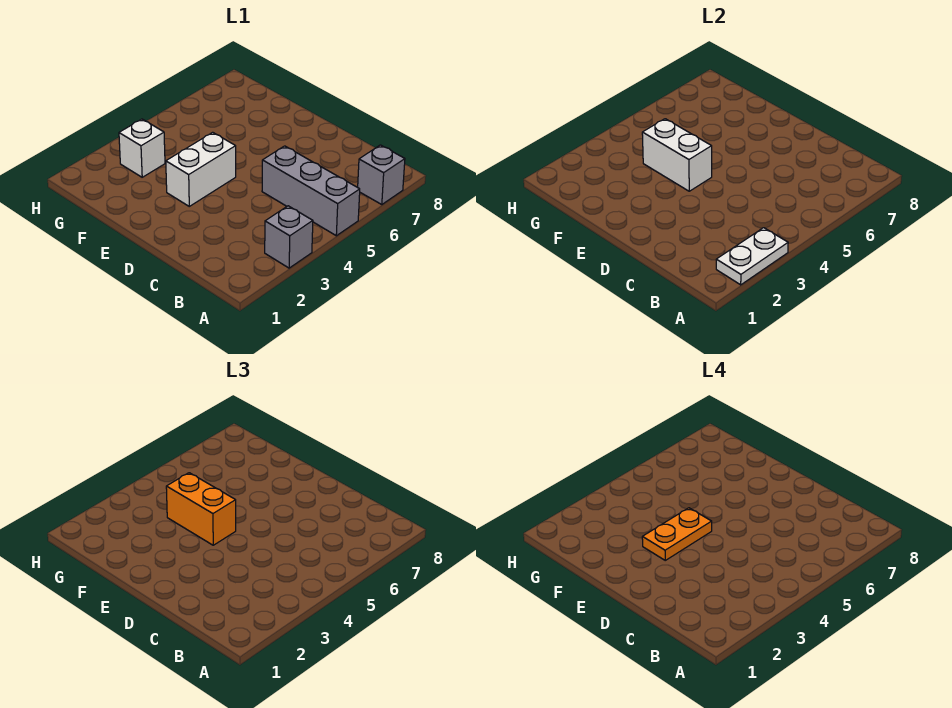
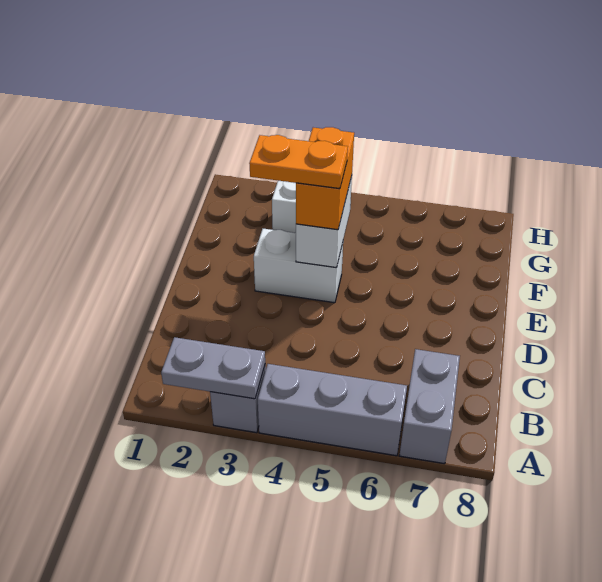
white plate A2:A3 level 2 -> grey plate A2:A3 level 2
grey brick A5:C5 level 1 -> grey brick A4:A6 level 1
grey brick A7 level 1 -> grey brick A7:B7 level 1

